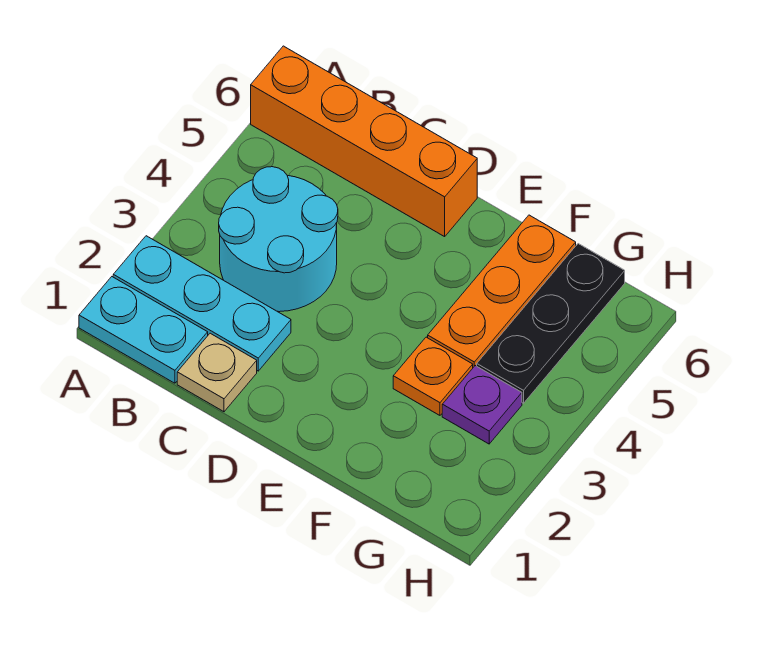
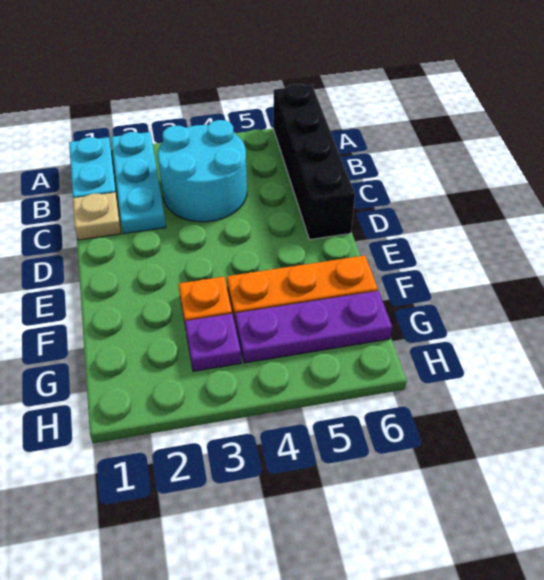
orange brick A6:D6 level 1 -> black brick A6:D6 level 1
black plate G4:G6 level 1 -> purple plate G4:G6 level 1

